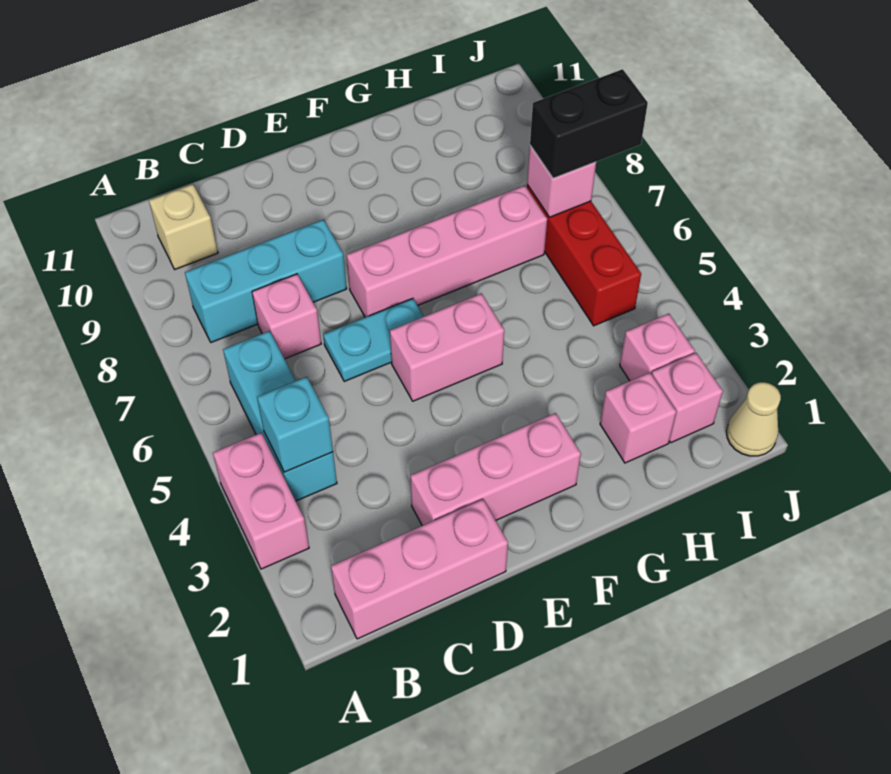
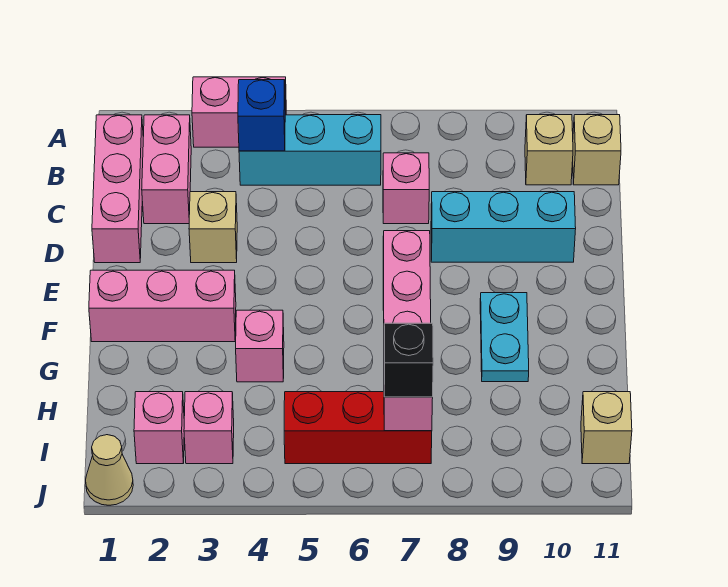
cyan brick B4 level 2 -> blue brick B4 level 2
cyan brick B8:D8 level 1 -> cyan brick D8:D10 level 1
none -> tan brick B11 level 1
pink brick D2:F2 level 1 -> pink brick F1:F3 level 1
none -> tan brick D3 level 1
cyan plate D6:E6 level 1 -> cyan plate F9:G9 level 1
pink brick E5:F5 level 1 -> pink brick B2:C2 level 1
pink brick H2 level 1 -> pink brick G4 level 1
black brick I7:J7 level 3 -> black brick I7 level 3
none -> tan brick I11 level 1

